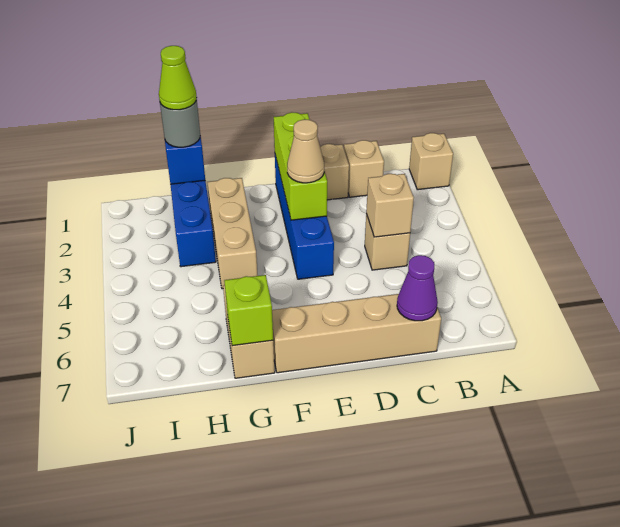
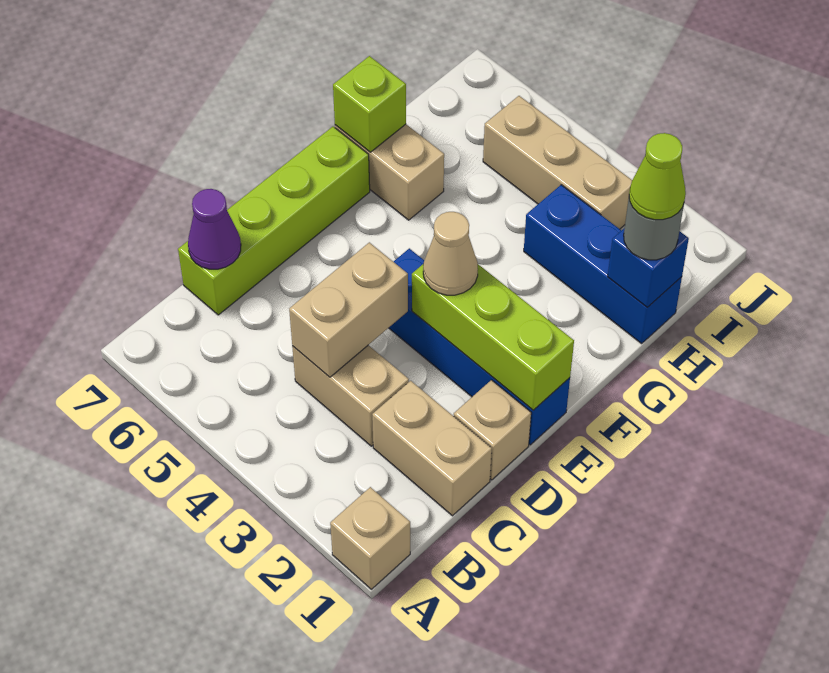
tan brick C1 level 1 -> tan brick C1:C2 level 1
tan brick C4 level 1 -> tan brick C3:C4 level 1
tan brick C4 level 2 -> tan brick C4:D4 level 2
tan brick C7:F7 level 1 -> lime brick C7:F7 level 1
tan brick G2:G4 level 1 -> tan brick I3:I5 level 1

